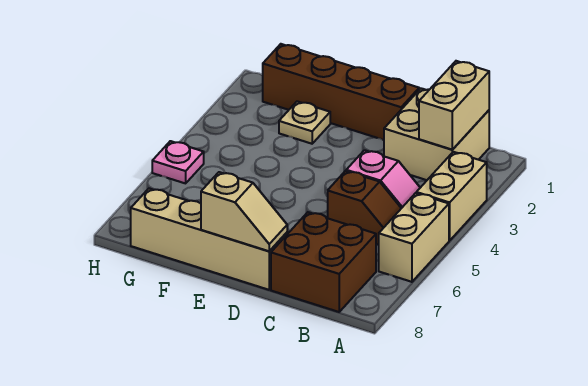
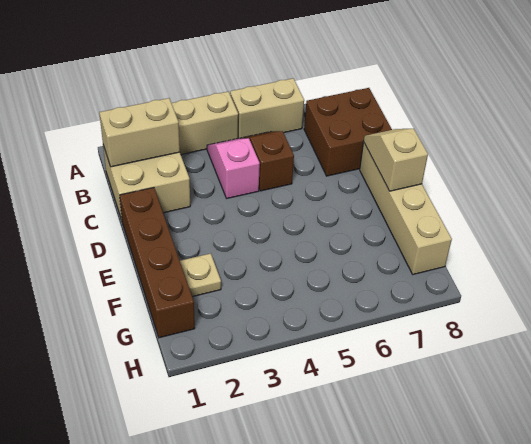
pink plate H5 level 1 -> none

